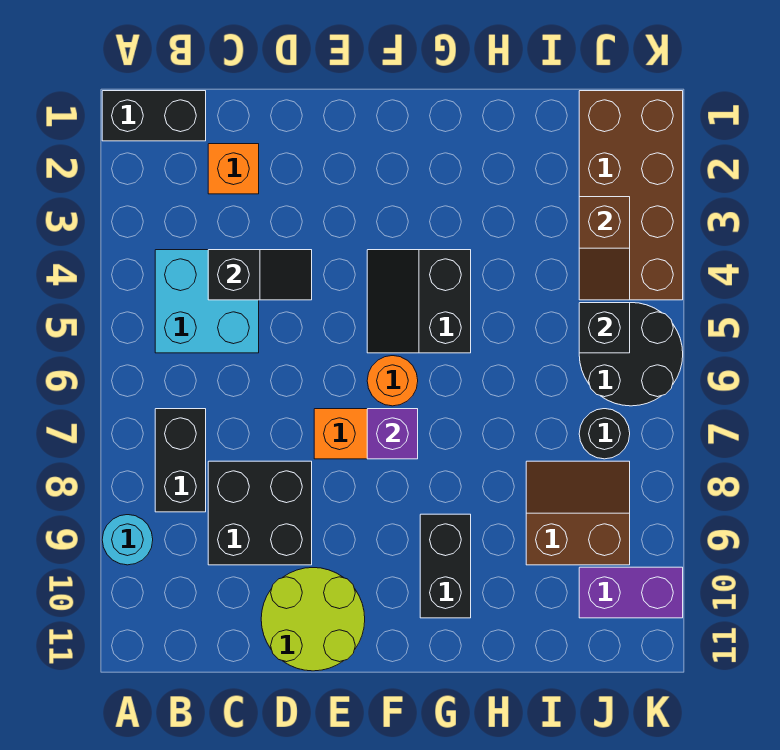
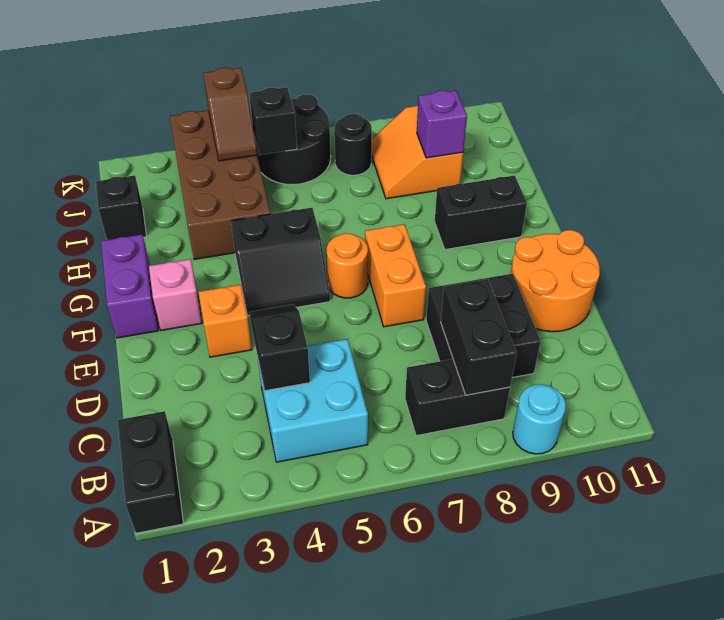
none -> black brick B8:C8 level 2
orange brick C2 level 1 -> orange brick E3 level 1
lime round brick D10:E11 level 1 -> orange round brick D10:E11 level 1
none -> pink brick F2 level 1
purple brick F7 level 2 -> purple brick I9 level 2
none -> black brick I1 level 1
brown slope I8:J9 level 1 top 9 -> orange slope I8:J9 level 1 top 9
brown brick J1:K4 level 1 -> brown brick H3:K4 level 1
brown slope J3:J4 level 2 top 3 -> brown slope J4:K4 level 2 top K
purple brick J10:K10 level 1 -> purple brick F1:G1 level 1

